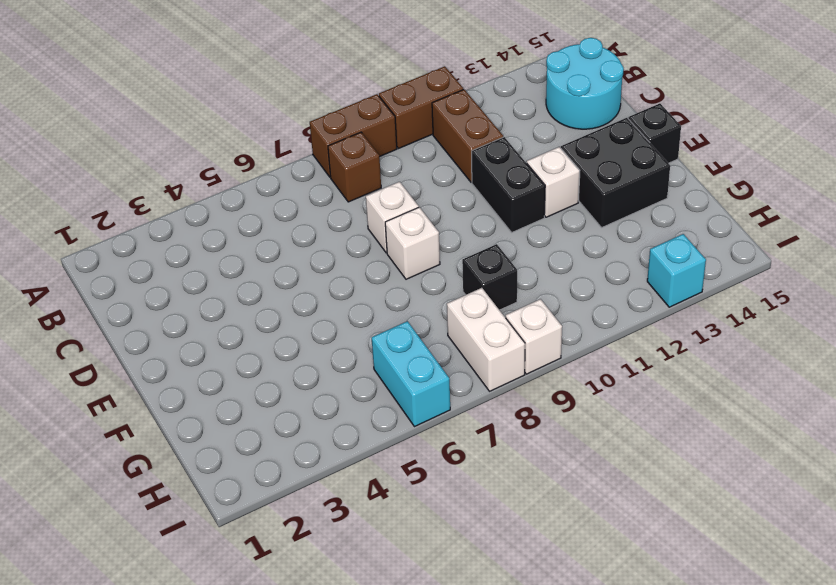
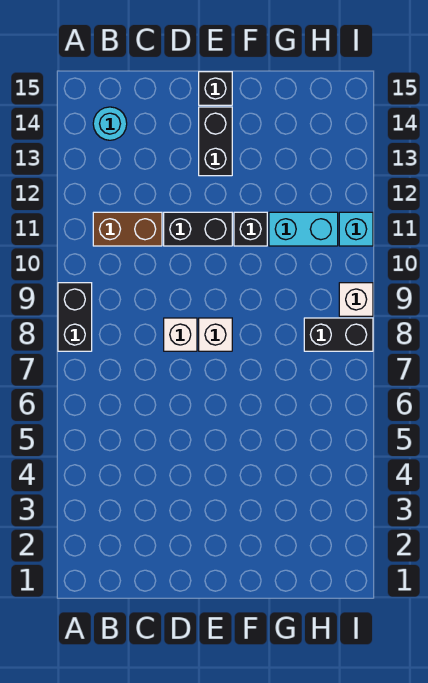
brown brick A8:A9 level 1 -> black brick A8:A9 level 1
brown brick A10:A11 level 1 -> none
brown brick B8 level 1 -> none
cyan round brick B14:C15 level 1 -> cyan round brick B14 level 1
white brick E12 level 1 -> none
black brick E13:F14 level 1 -> black brick E13:E14 level 1
black brick G9 level 1 -> black brick F11 level 1
cyan brick H6:I6 level 1 -> cyan brick G11:H11 level 1
white brick H8:I8 level 1 -> black brick H8:I8 level 1
cyan brick I13 level 1 -> cyan brick I11 level 1

